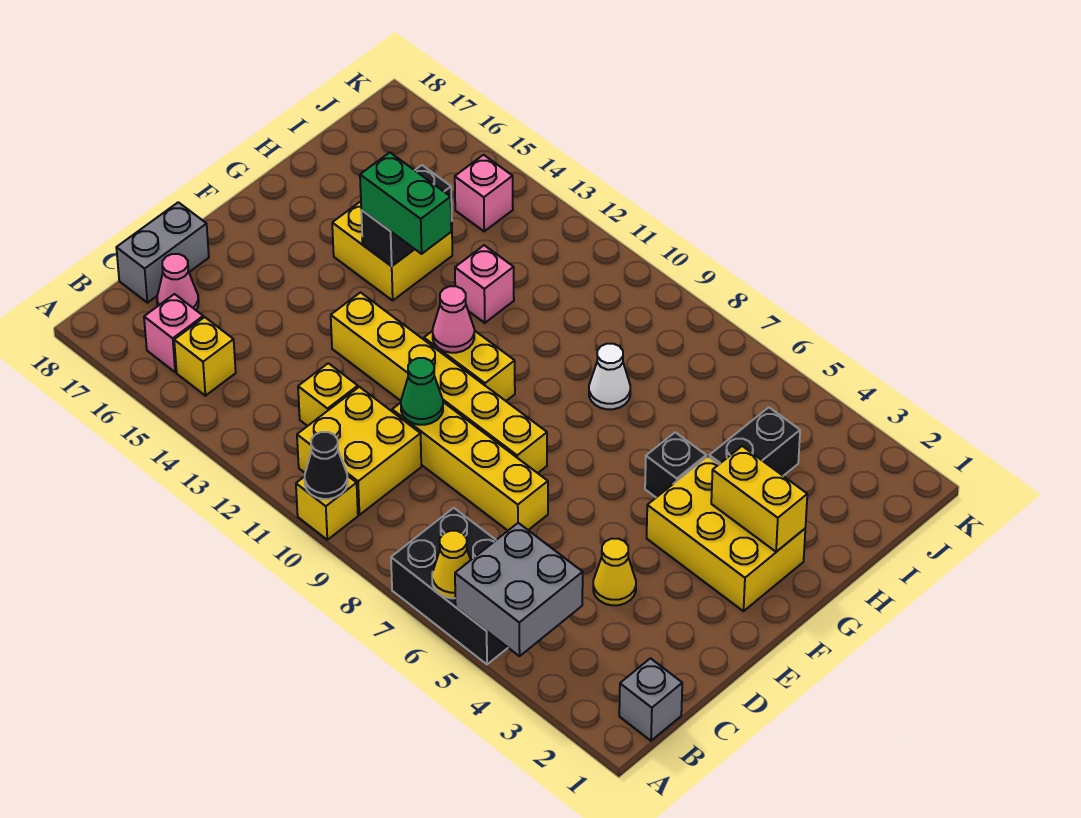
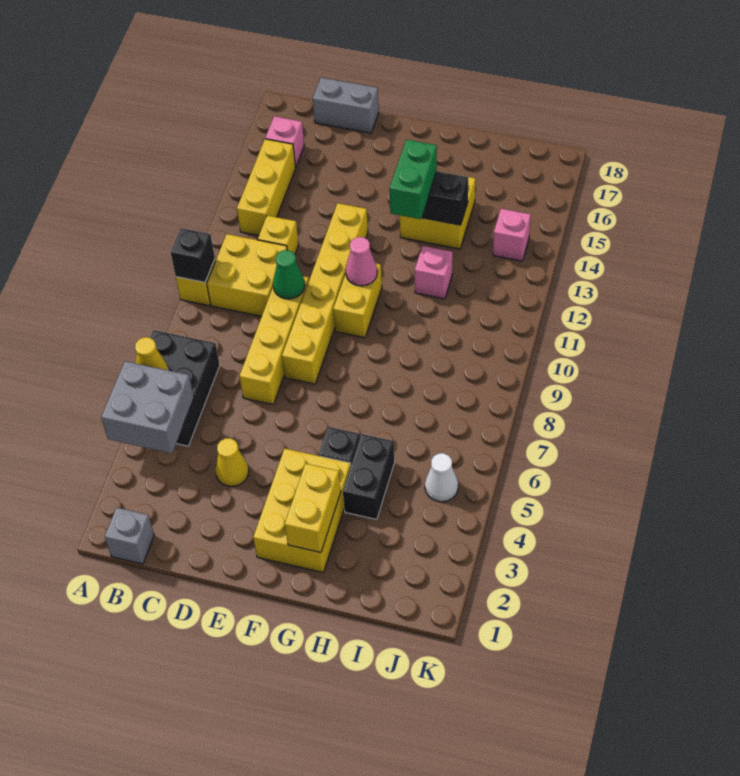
black cone A10 level 2 -> black brick A10 level 2
yellow brick B15 level 1 -> yellow brick B13:B15 level 1
pink cone C17 level 1 -> none
black brick H4:I4 level 1 -> black brick H4:H5 level 1
white cone H8 level 1 -> white cone J5 level 1

